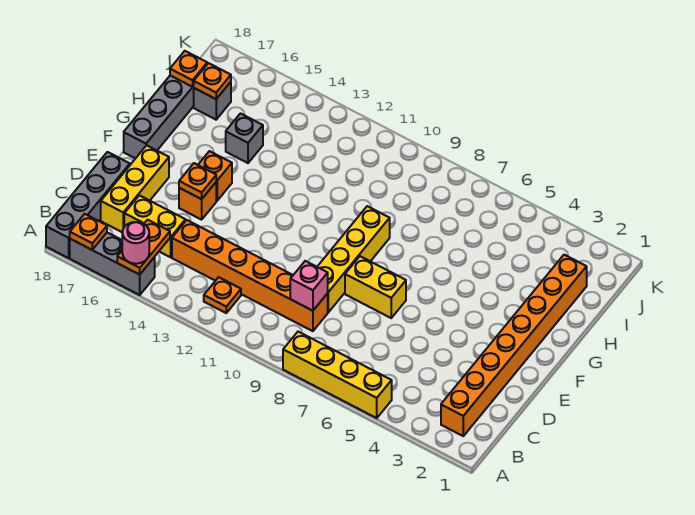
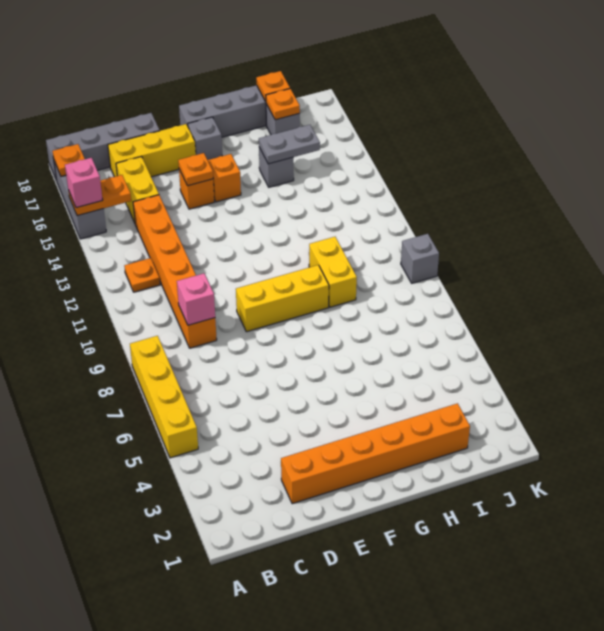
pink round brick A15 level 3 -> pink brick A15 level 3
orange brick B2:I2 level 1 -> orange brick D2:I2 level 1
yellow brick D9:G9 level 1 -> yellow brick E9:G9 level 1
yellow brick E7:E8 level 1 -> yellow brick H9:H10 level 1
none -> grey brick F17 level 1
none -> grey plate H15:I15 level 2
none -> grey brick K9 level 1

